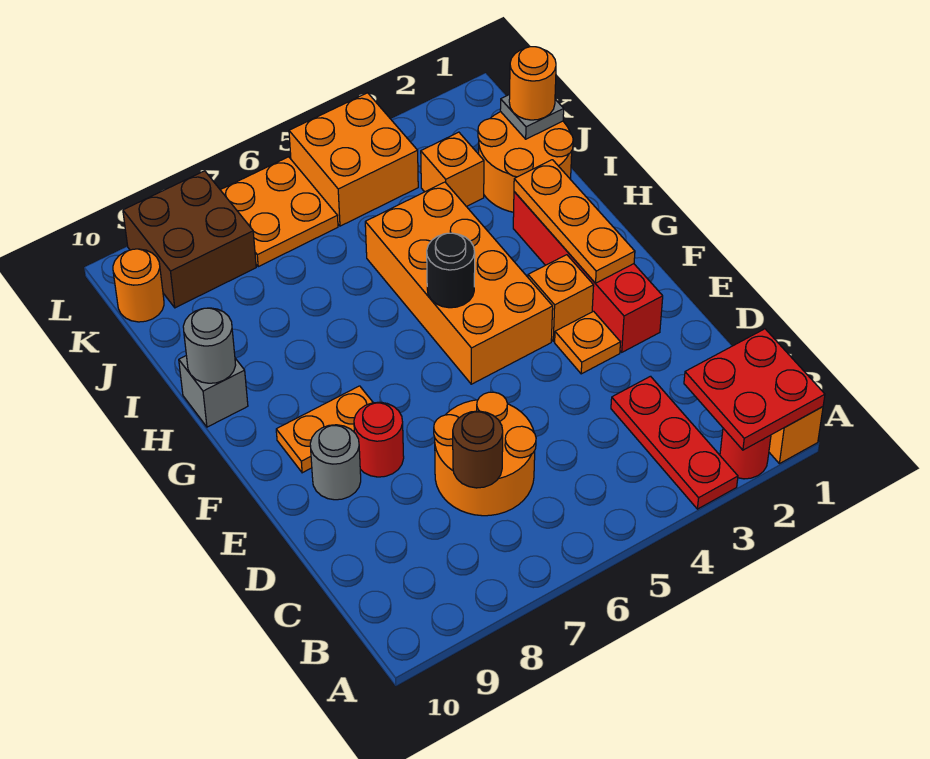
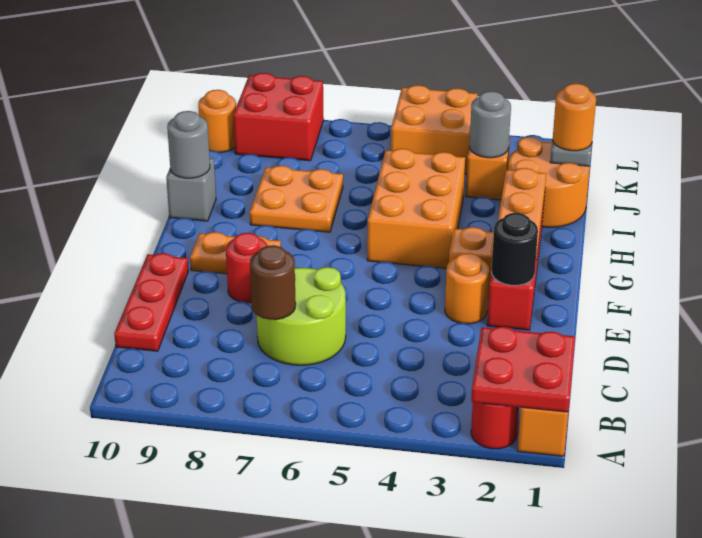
red plate A3:C3 level 1 -> red plate C10:E10 level 1
orange round brick C6:D7 level 1 -> lime round brick C6:D7 level 1
orange plate E3 level 1 -> orange round brick E3 level 1
grey round brick E9 level 1 -> grey round brick J3 level 2
orange brick F4:I5 level 1 -> orange brick G4:I5 level 1
black round brick G5 level 2 -> black round brick E2 level 2
orange plate K6:L7 level 1 -> orange plate H7:I8 level 1
brown brick K8:L9 level 1 -> red brick K8:L9 level 1

